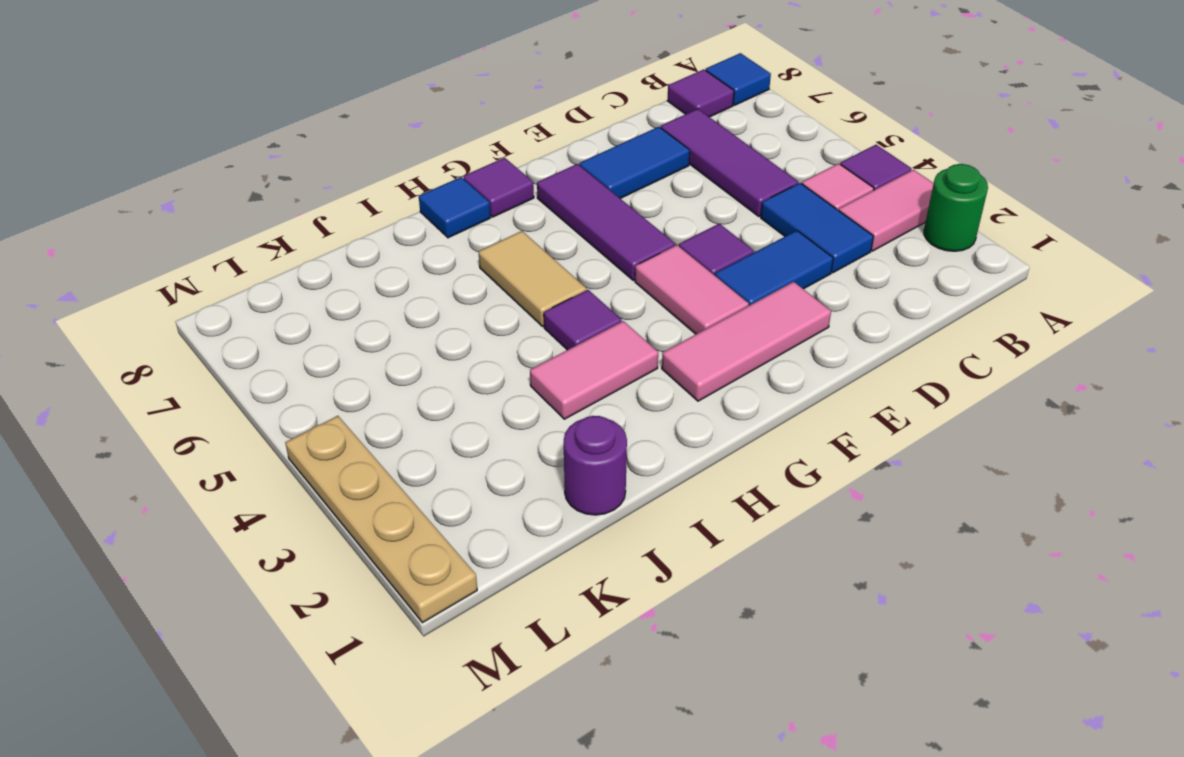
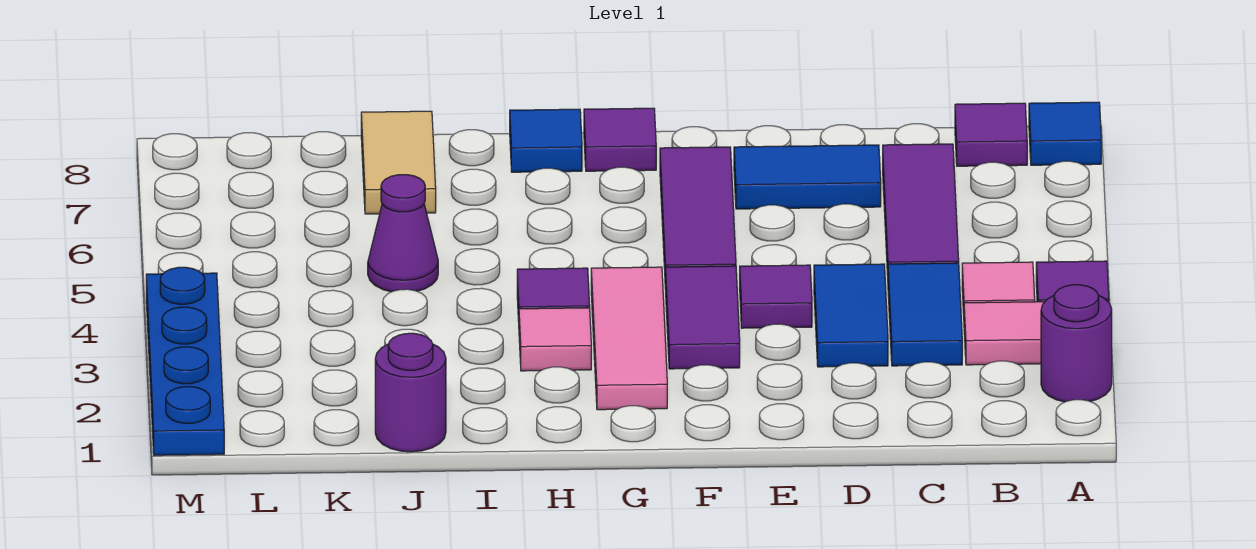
green round brick A2 level 1 -> purple round brick A2 level 1
blue tile D3:E3 level 1 -> blue tile D3:D4 level 1
pink tile E2:G2 level 1 -> pink tile G2:G4 level 1
pink tile F3:F4 level 1 -> purple tile F3:F4 level 1
pink tile H3:I3 level 1 -> pink tile H3 level 1
tan tile H5:H6 level 1 -> tan tile J7:J8 level 1
none -> purple cone J5 level 1
tan plate M1:M4 level 1 -> blue plate M1:M4 level 1

